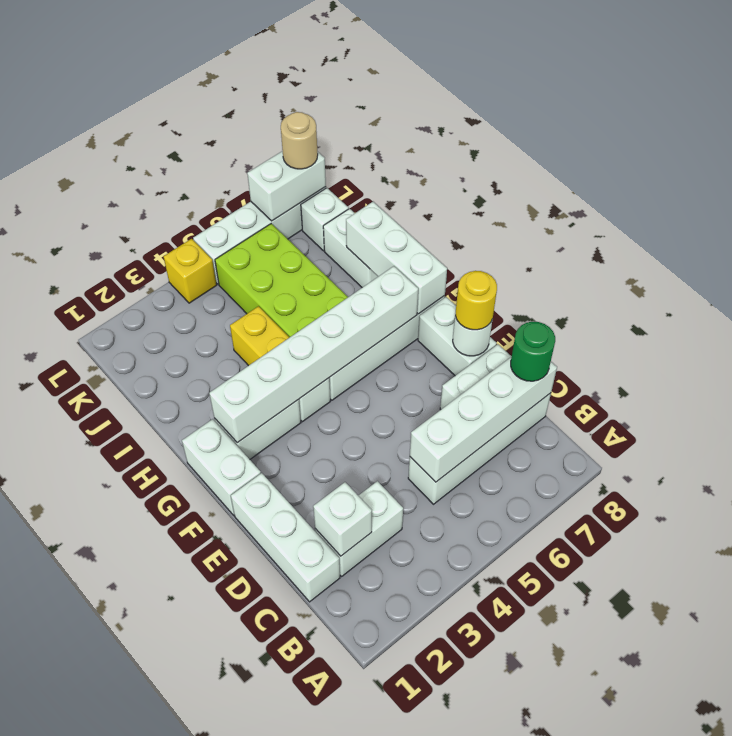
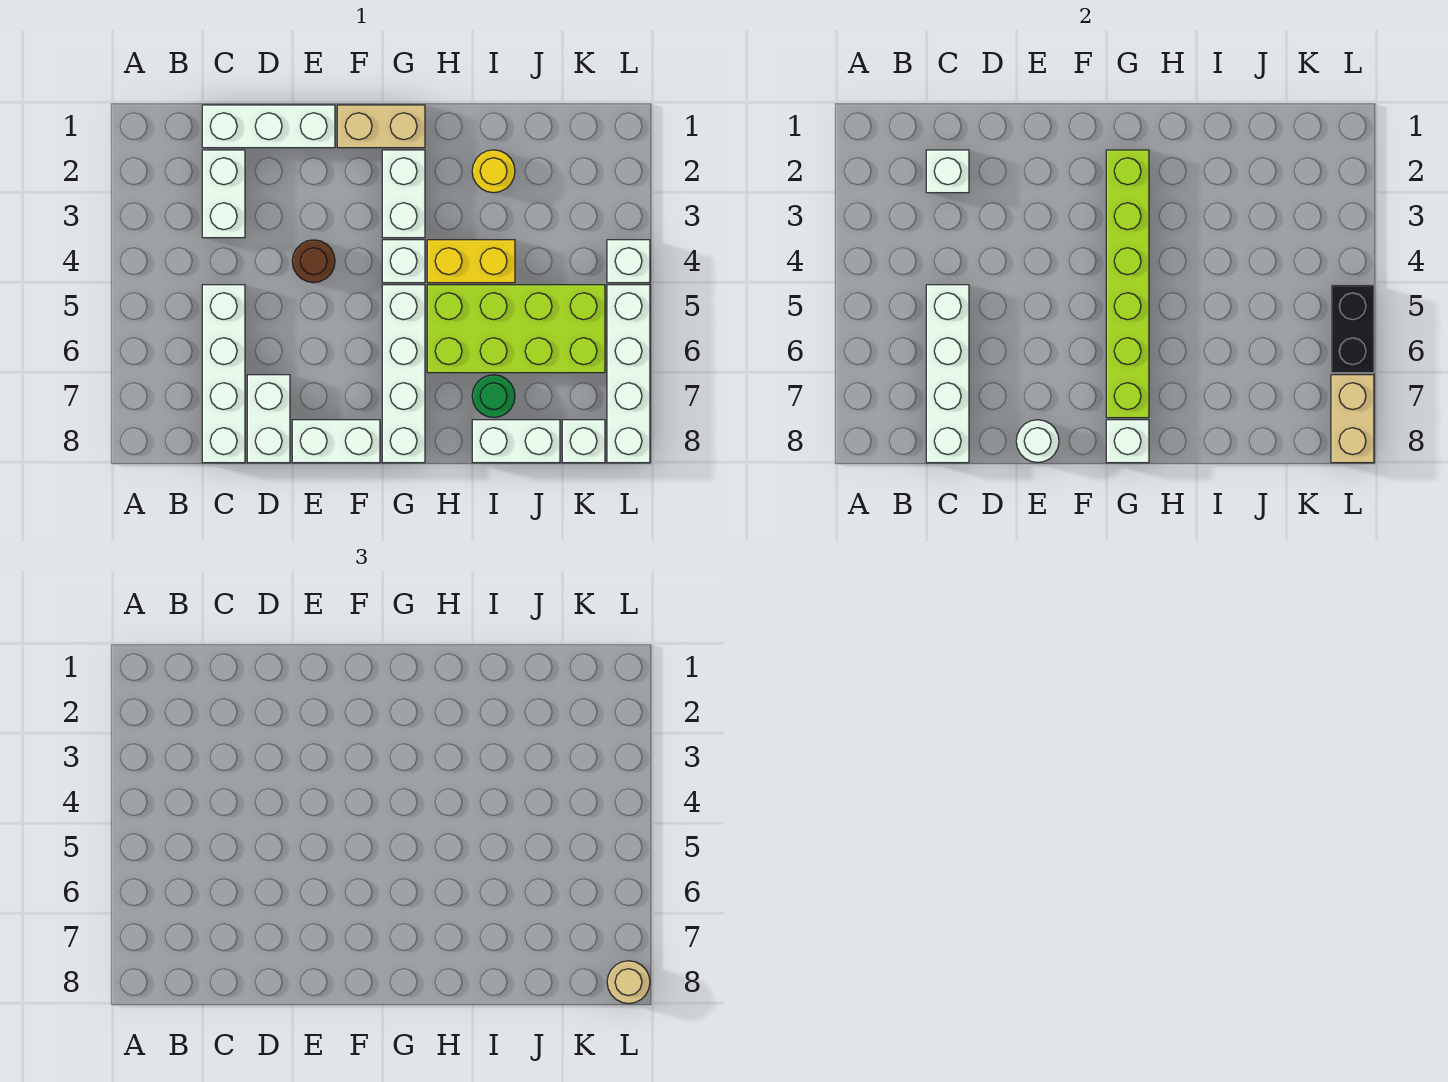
green round brick C8 level 3 -> green round brick I7 level 1
none -> brown round brick E4 level 1
yellow round brick E8 level 3 -> yellow round brick I2 level 1
white brick F1:G1 level 1 -> tan brick F1:G1 level 1
white brick G2:G7 level 2 -> lime brick G2:G7 level 2
white brick G8:I8 level 2 -> white brick G8 level 2
yellow brick L4 level 1 -> white brick L4 level 1
none -> black brick L5:L6 level 2
white brick L7:L8 level 2 -> tan brick L7:L8 level 2

